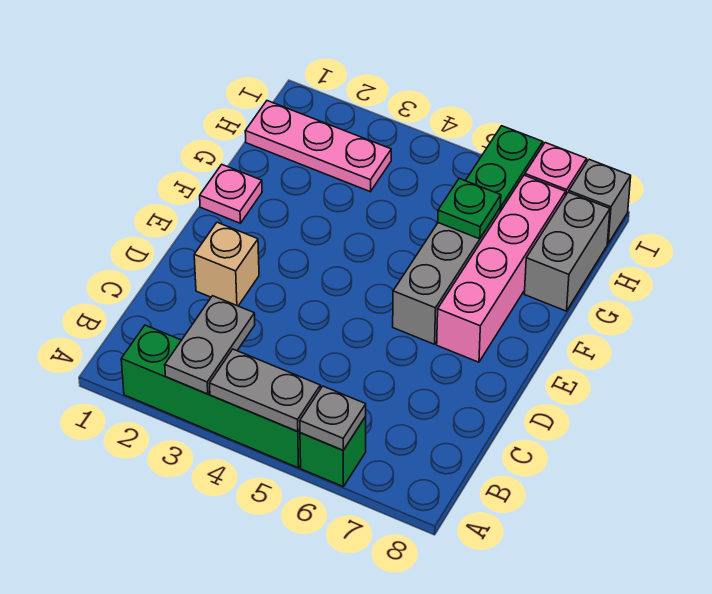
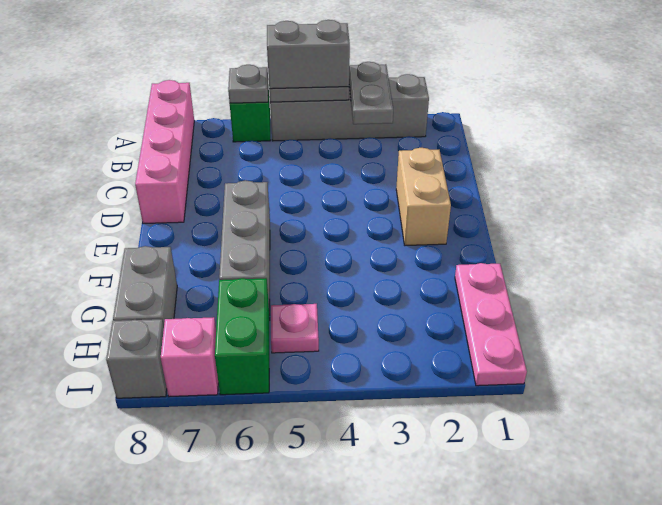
green brick A2:A5 level 1 -> grey brick A2:A5 level 1
none -> grey brick A4:A5 level 3
tan brick D2 level 1 -> tan brick D2:E2 level 1
pink brick E7:H7 level 1 -> pink brick A8:D8 level 1
pink plate F1 level 1 -> pink plate H5 level 1
green plate G6 level 2 -> none
pink plate H1:H3 level 1 -> pink plate G1:I1 level 1

